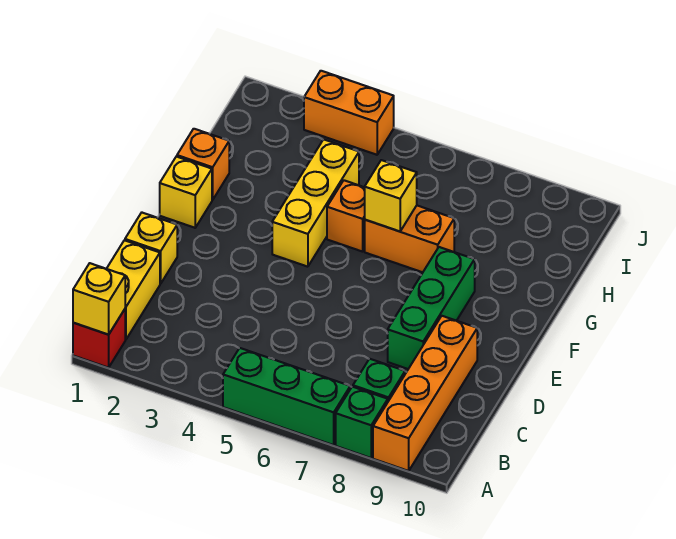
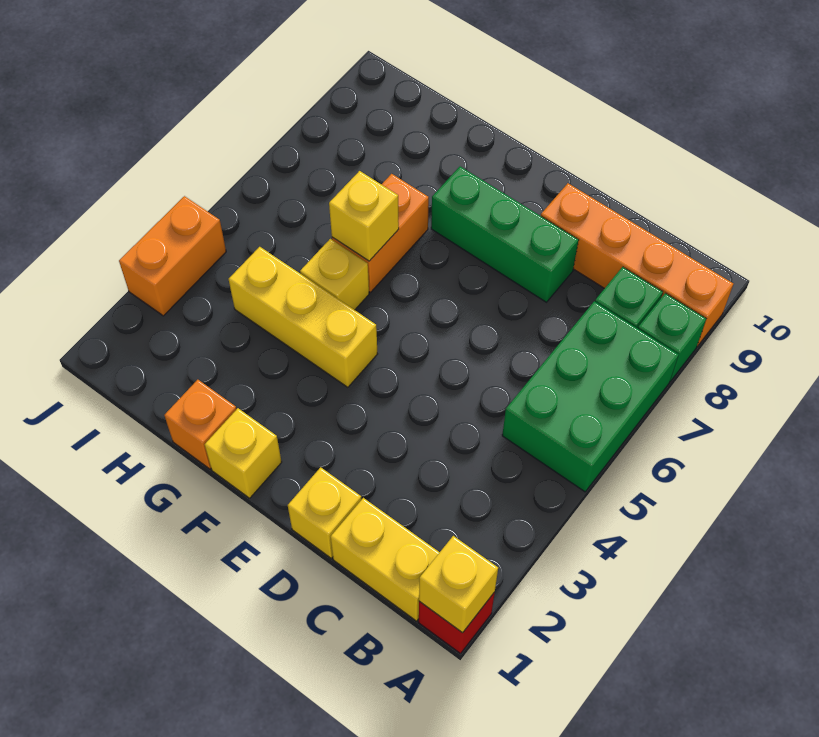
green brick A5:A7 level 1 -> green brick A5:B7 level 1
orange brick G5 level 1 -> yellow brick G5 level 1

